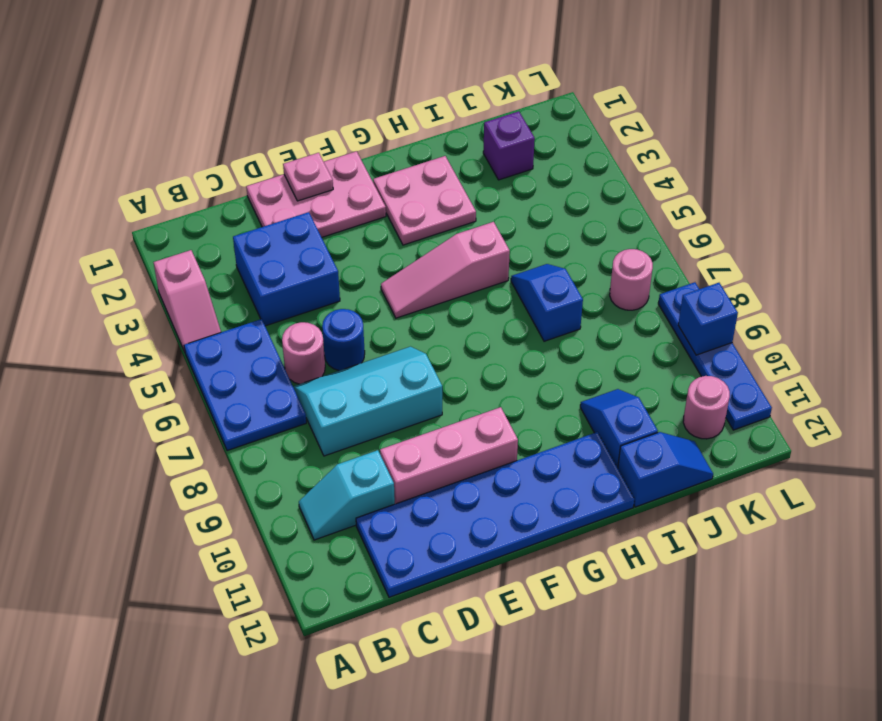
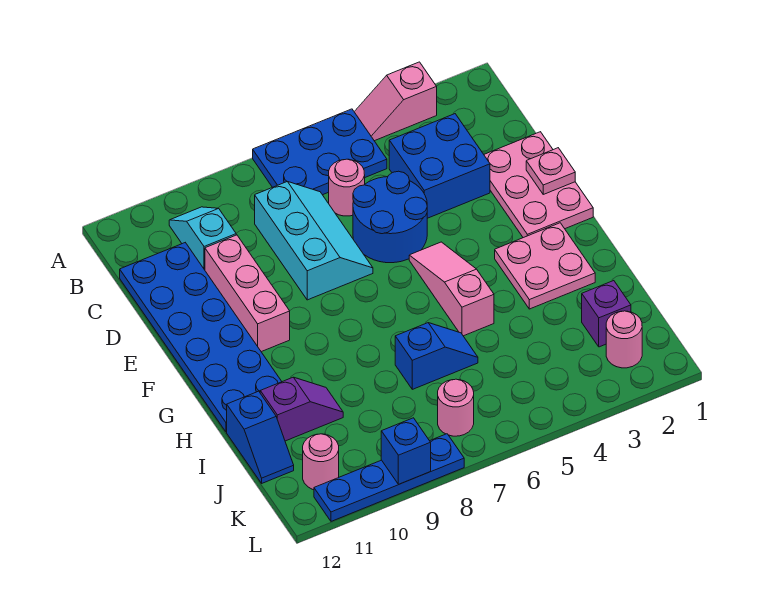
blue round brick D6 level 1 -> blue round brick D5:E6 level 1
blue slope I10:I11 level 1 top 11 -> purple slope I10:I11 level 1 top 11
none -> pink round brick K2 level 1

